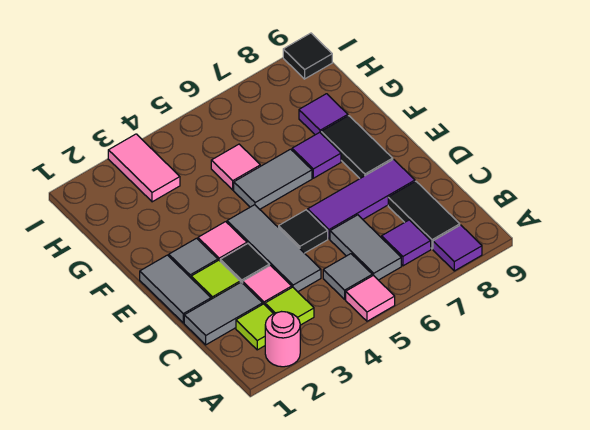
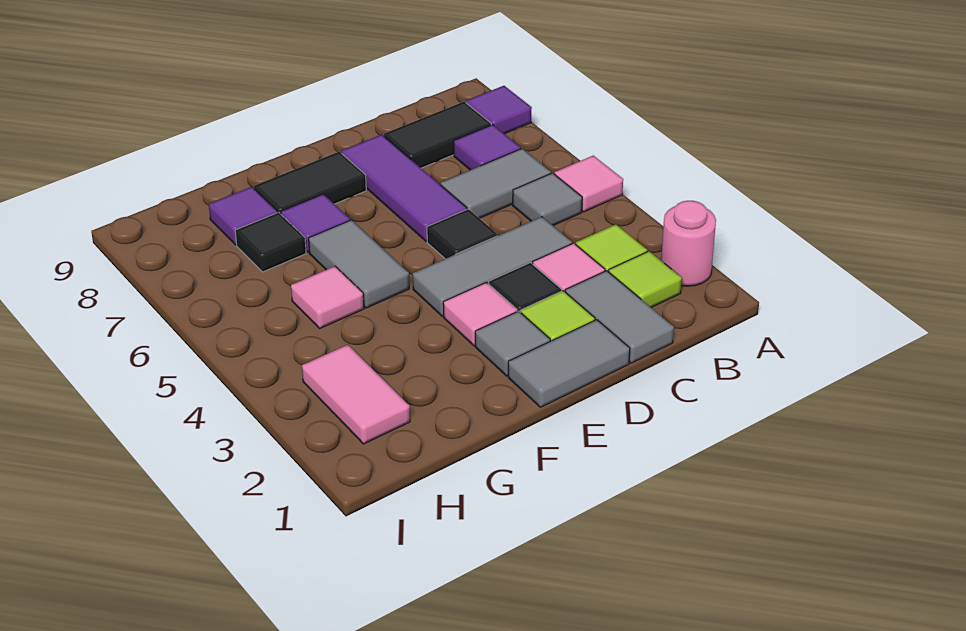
pink tile H3:I3 level 1 -> pink tile H2:H3 level 1
black tile I9 level 1 -> black tile G7 level 1

